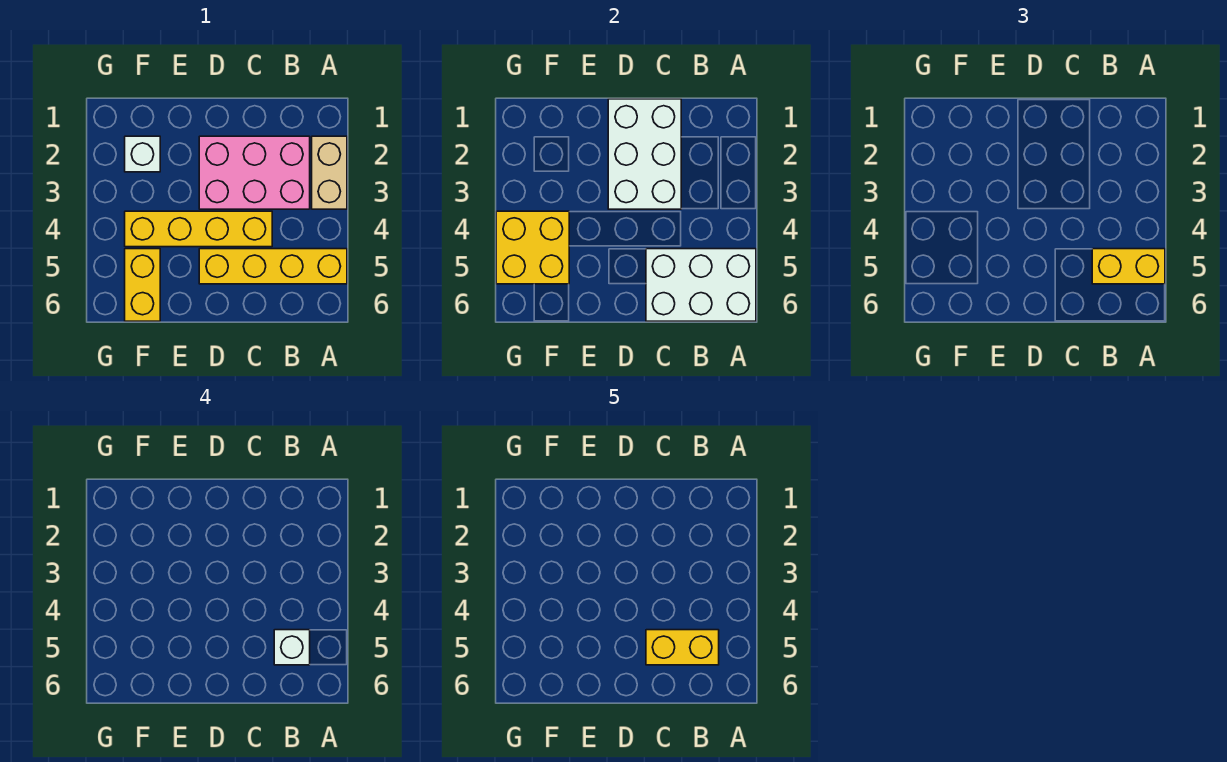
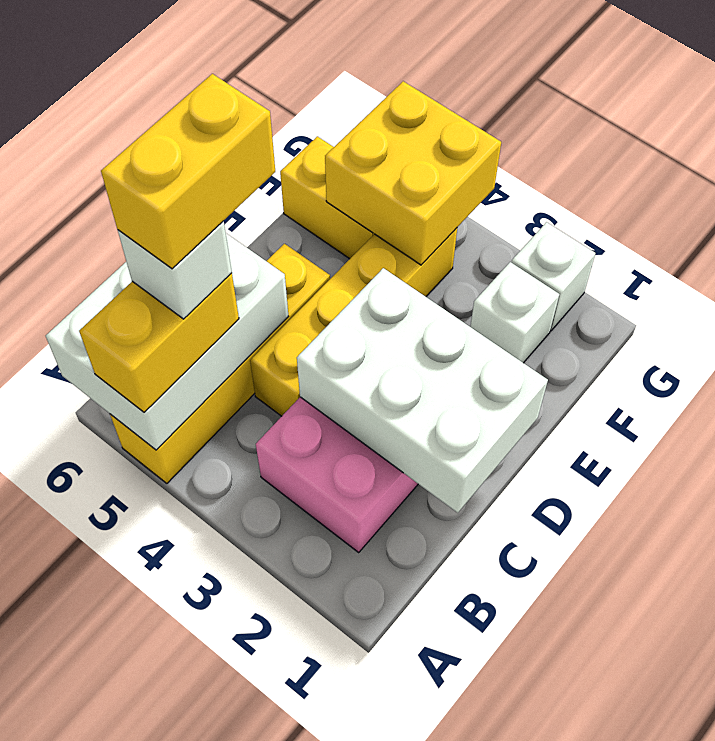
tan brick A2:A3 level 1 -> none
none -> white brick G2 level 1

